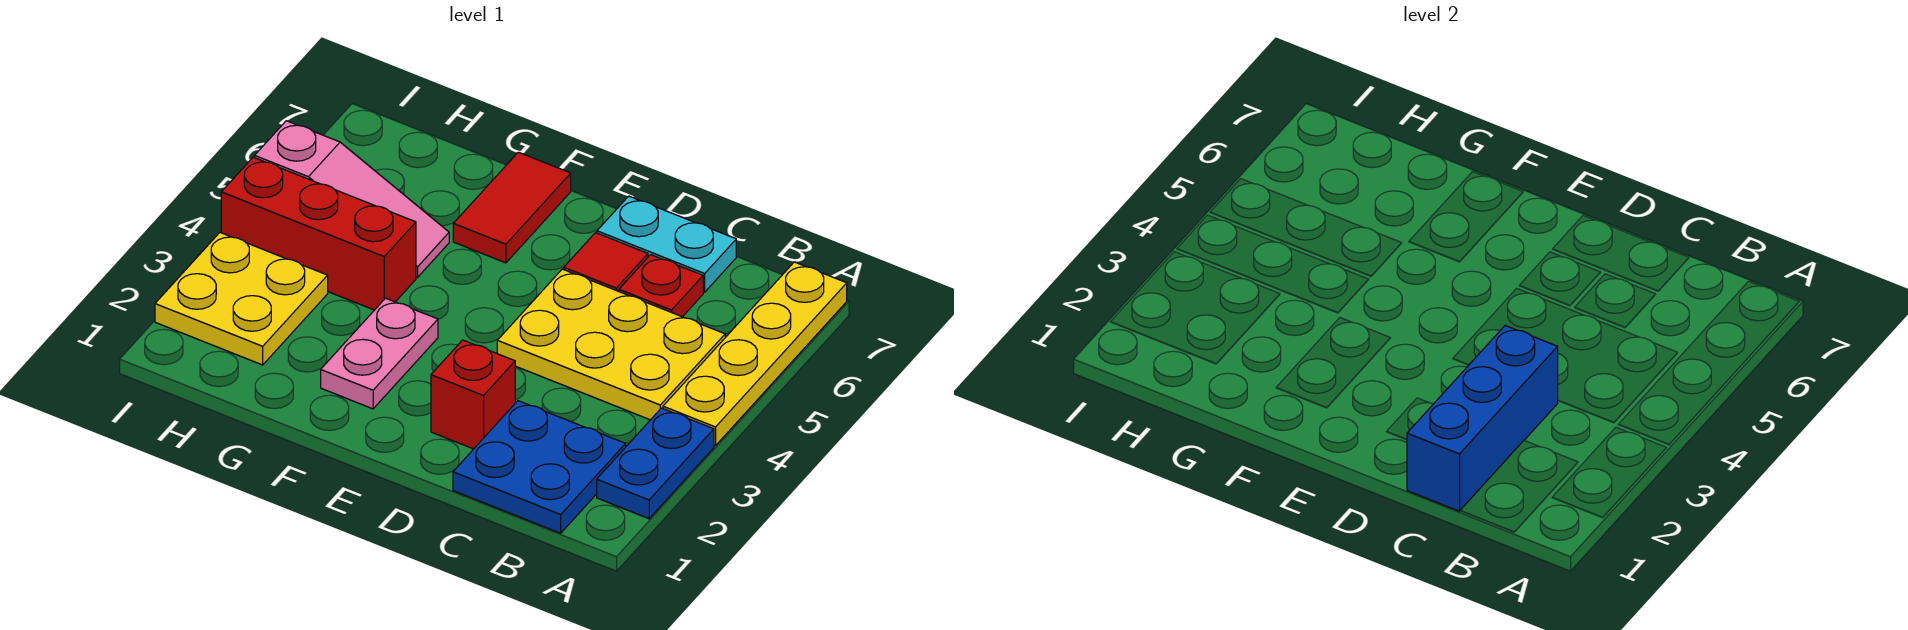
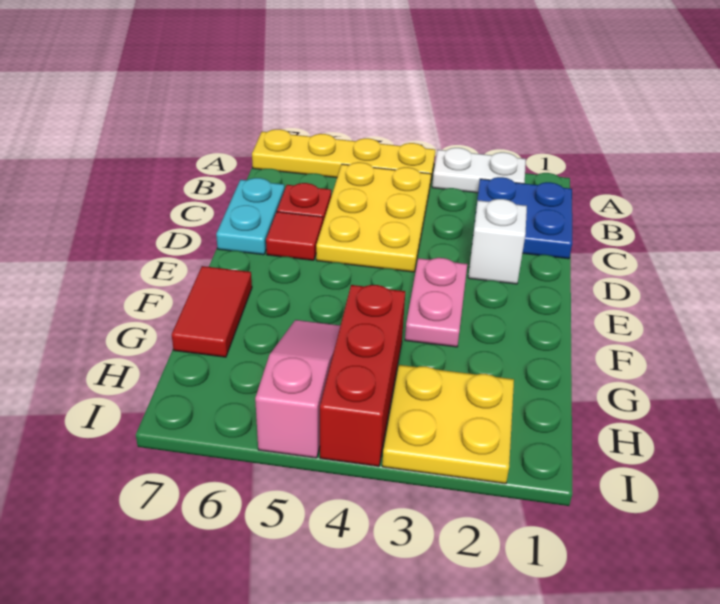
blue plate A2:A3 level 1 -> white plate A2:A3 level 1
blue brick C1:C3 level 2 -> none
red brick D2 level 1 -> white brick D2 level 1
pink plate F2:F3 level 1 -> pink plate E3:F3 level 1
red tile F6:F7 level 1 -> red tile F7:G7 level 1

